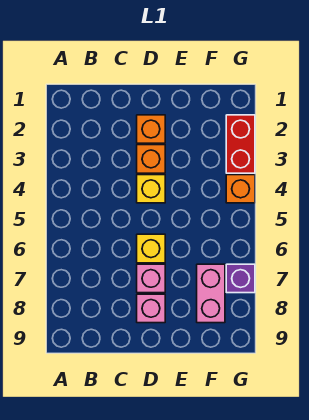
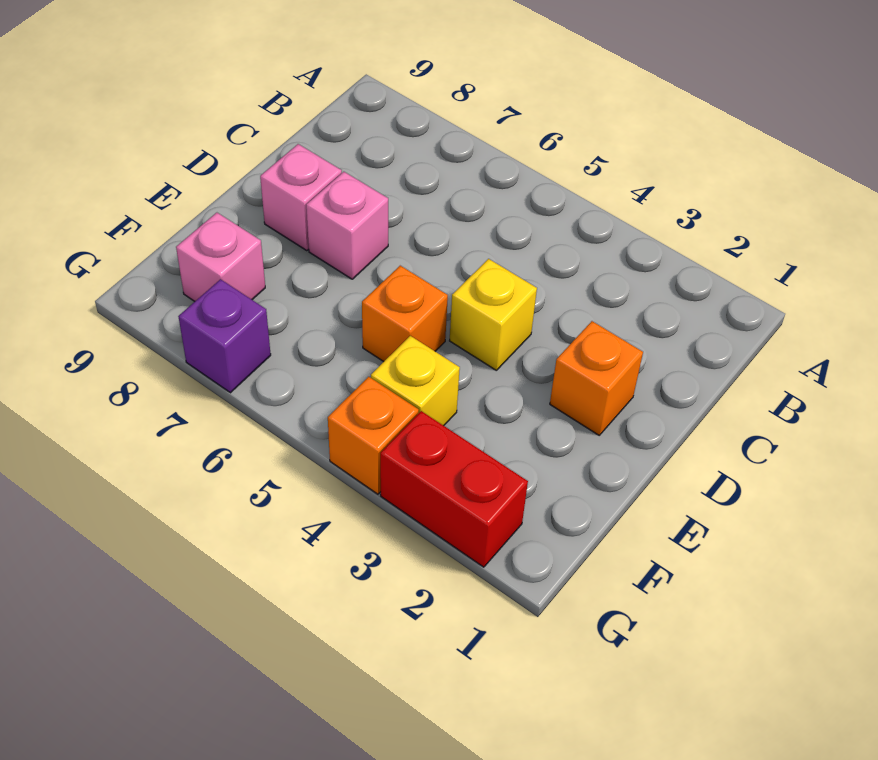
orange brick D3 level 1 -> orange brick E5 level 1
yellow brick D6 level 1 -> yellow brick F4 level 1
pink brick F7:F8 level 1 -> pink brick F8 level 1

